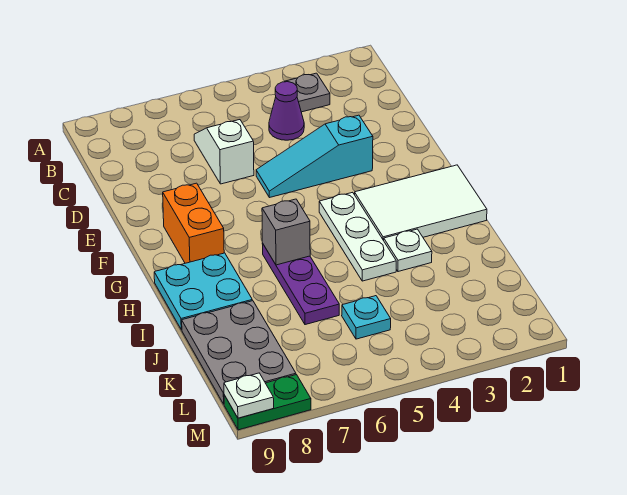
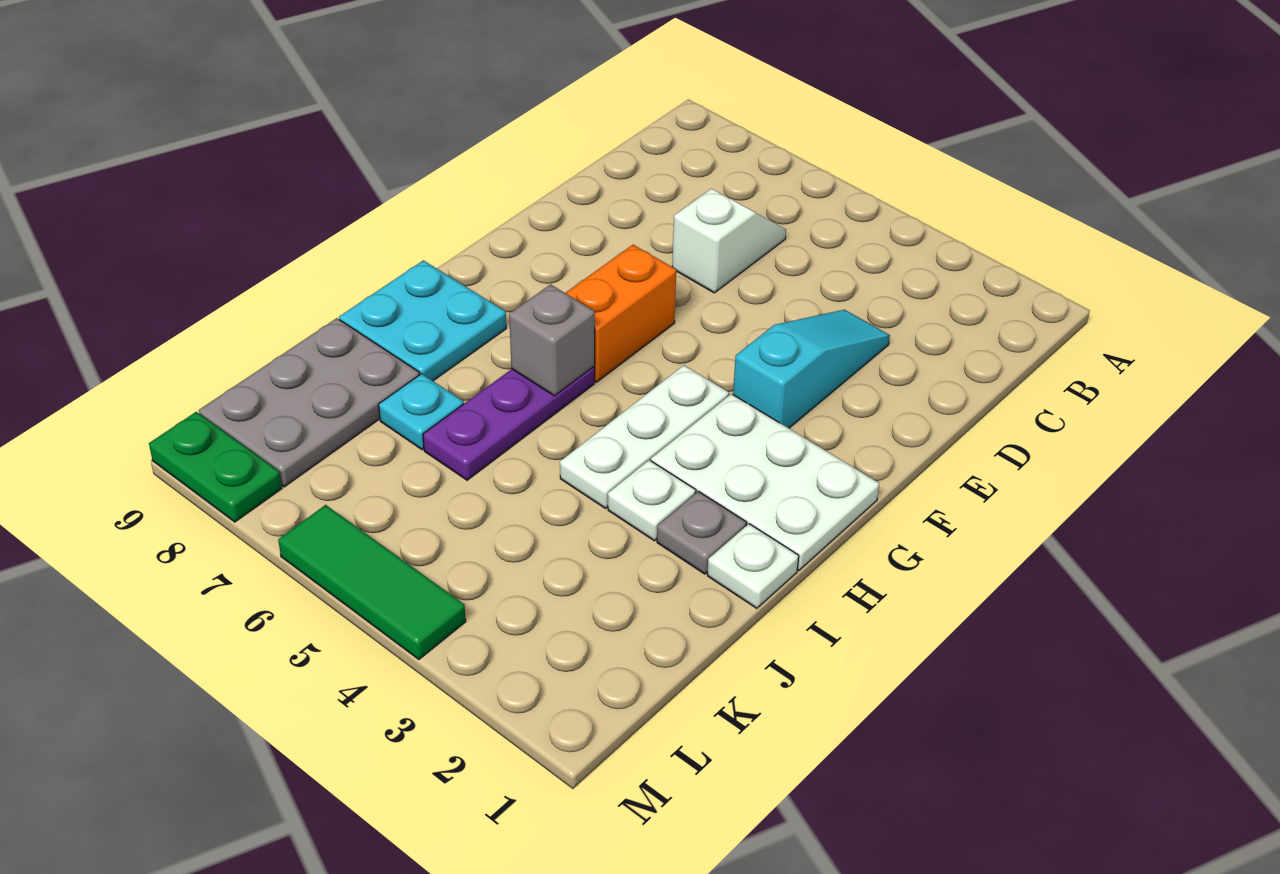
grey plate B3 level 1 -> grey plate I2 level 1
purple cone C4 level 1 -> none
cyan slope E3:E5 level 1 top 3 -> cyan slope D3:F3 level 1 top F
orange brick F8:G8 level 1 -> orange brick F6:G6 level 1
white tile G1:H3 level 1 -> white plate G1:H3 level 1
cyan plate K5 level 1 -> cyan plate J7 level 1
none -> green tile M4:M6 level 1
white plate M9 level 2 -> white plate I1 level 1

